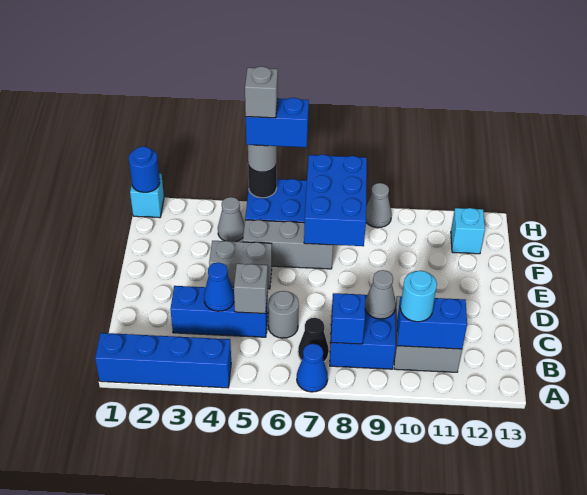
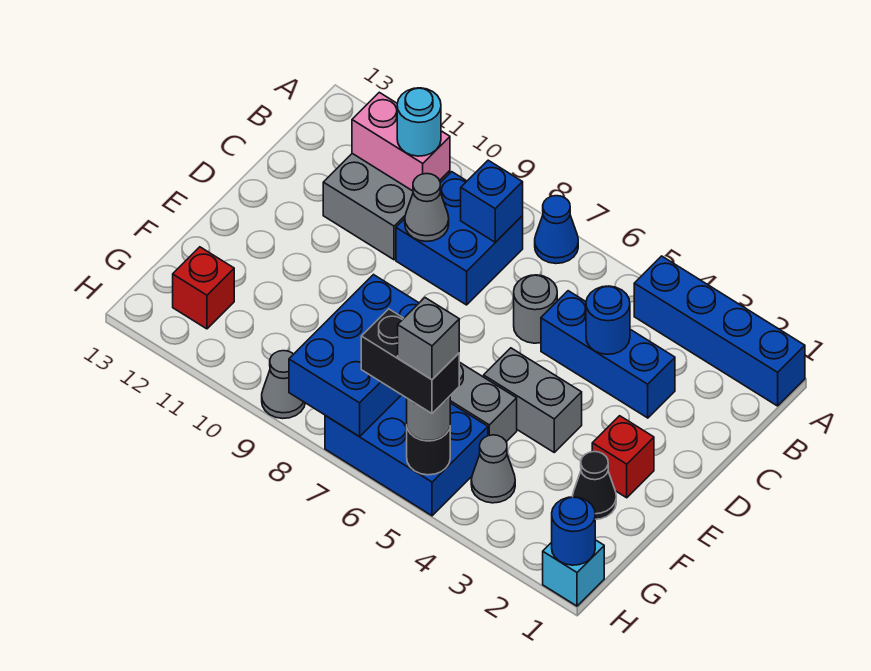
black cone B7 level 1 -> black cone F2 level 1
blue brick B10:B11 level 2 -> pink brick B10:B11 level 2
blue cone C4 level 2 -> blue round brick C4 level 2
grey brick C5 level 2 -> none
none -> red brick E2 level 1
cyan brick G12 level 1 -> red brick G12 level 1
blue brick H5:H6 level 4 -> black brick H5:H6 level 4

